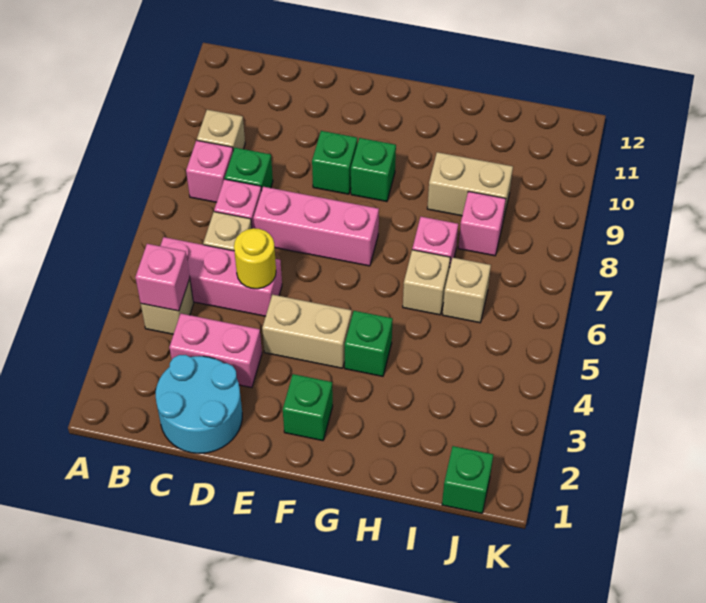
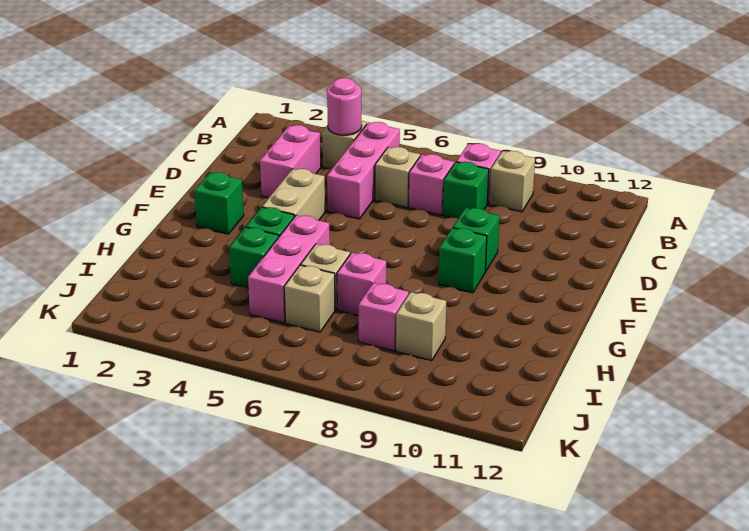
pink brick B4 level 2 -> pink round brick B4 level 2
cyan round brick C1:D2 level 1 -> none
yellow round brick D5 level 2 -> none
pink brick D7:F7 level 1 -> pink brick G5:I5 level 1
tan brick H9:I9 level 1 -> tan brick I9 level 1
green brick J1 level 1 -> green brick H4 level 1

